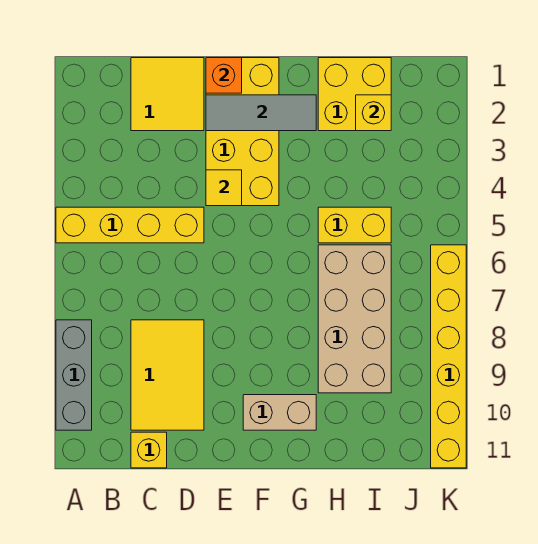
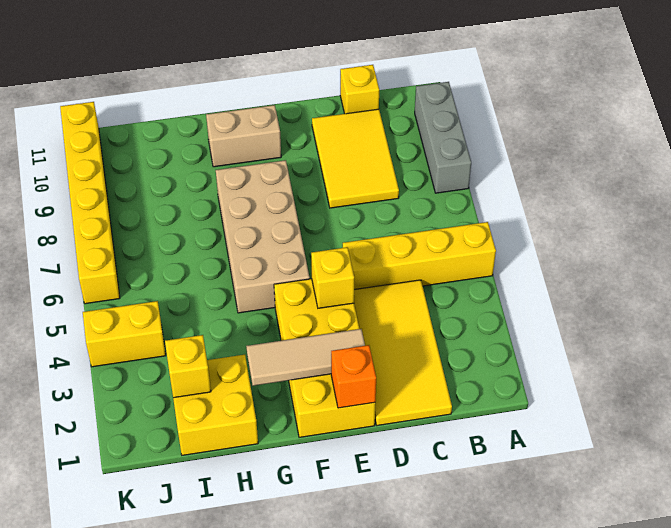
yellow tile C1:D2 level 1 -> yellow tile C1:D4 level 1
grey tile E2:G2 level 2 -> tan tile E2:G2 level 2
yellow tile E4 level 2 -> yellow brick E4 level 2
yellow brick H5:I5 level 1 -> yellow brick J4:K4 level 1
tan brick H6:I9 level 1 -> tan brick F5:G8 level 1

